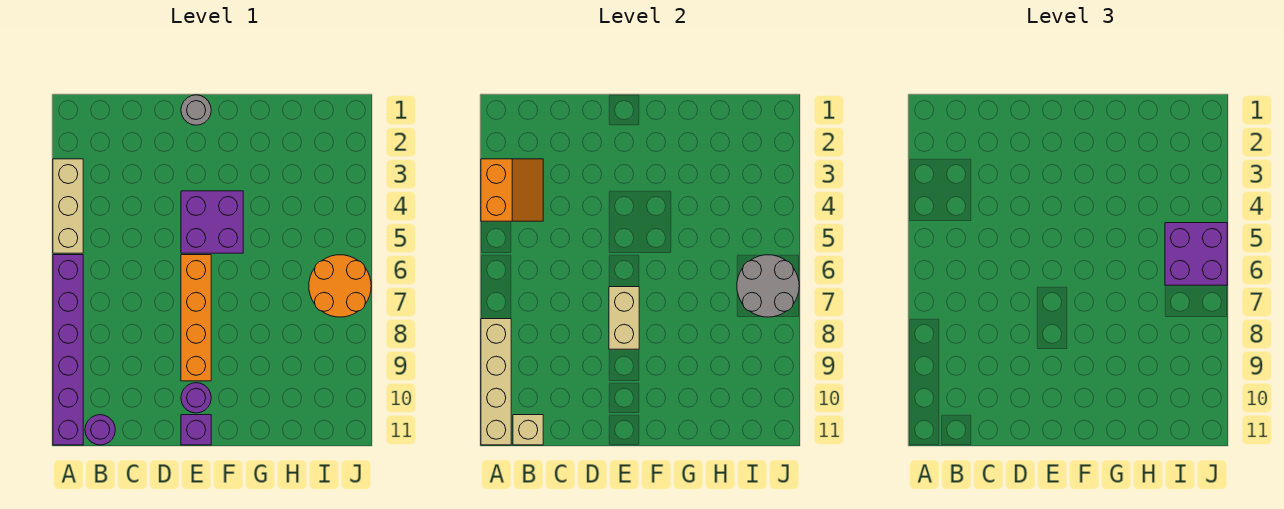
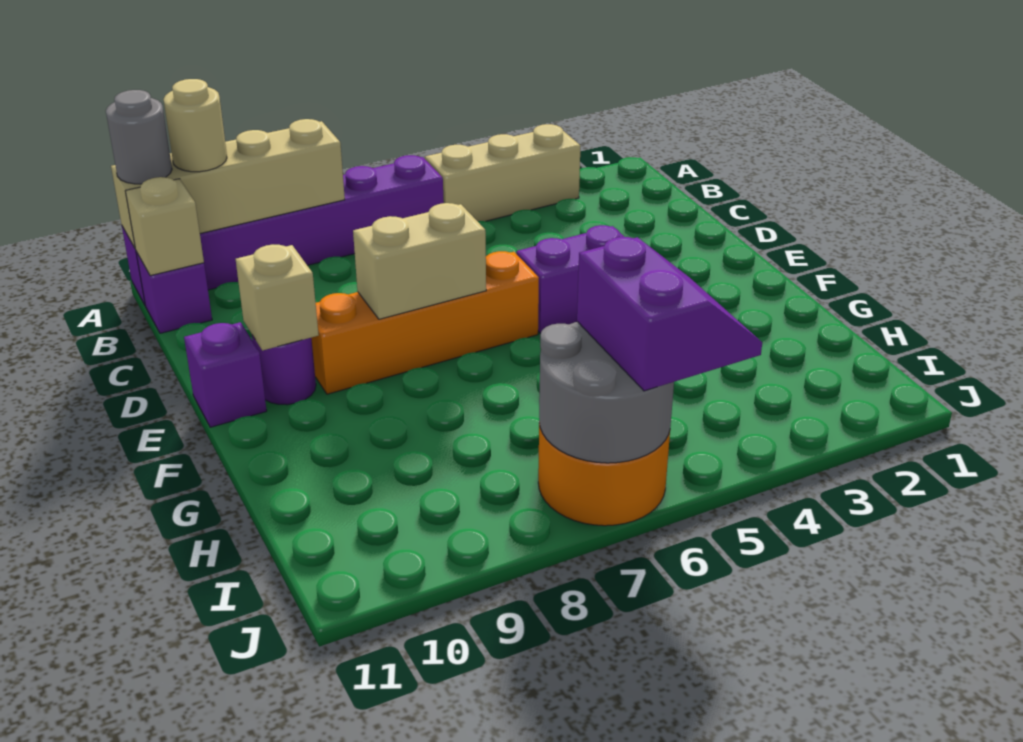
orange slope A3:B4 level 2 top A -> none
none -> tan round brick A10 level 3
purple round brick B11 level 1 -> purple brick B11 level 1
grey round brick E1 level 1 -> grey round brick A11 level 3
purple brick E4:F5 level 1 -> purple brick E4:E5 level 1
none -> tan brick E10 level 2
purple brick I5:J6 level 3 -> purple slope I5:J6 level 3 top 6

